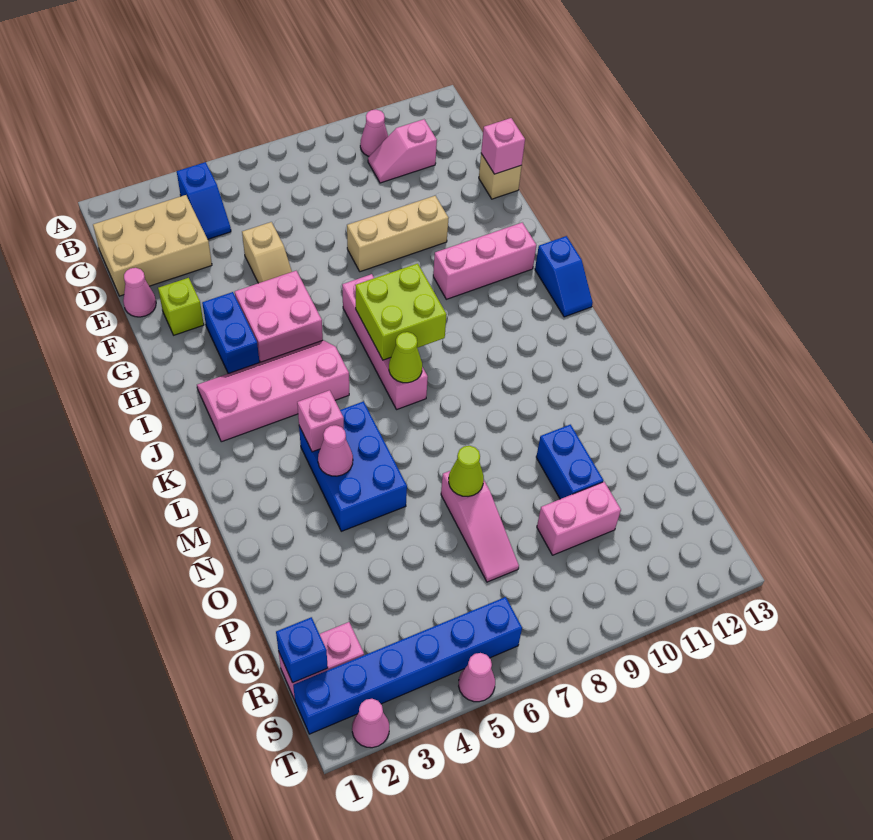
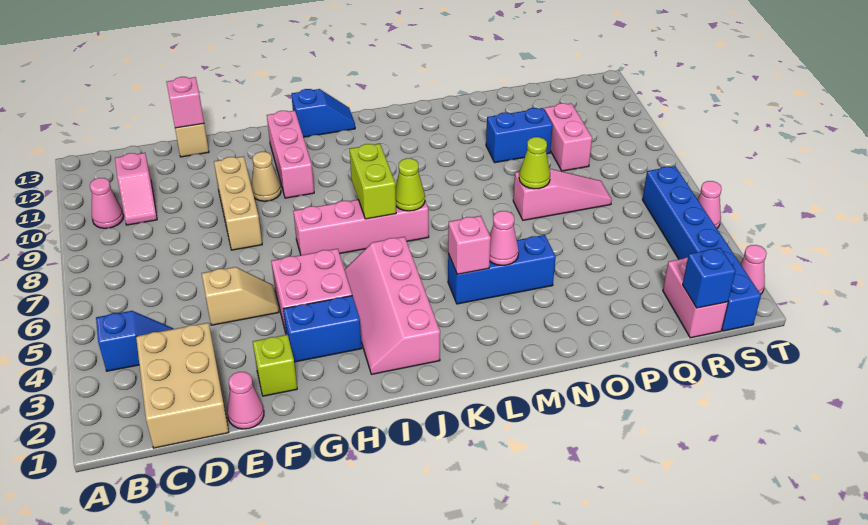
none -> tan cone G10 level 1
lime brick I7:J8 level 2 -> lime brick J7:J8 level 2
blue brick L4:N5 level 1 -> blue brick L4:N4 level 1

